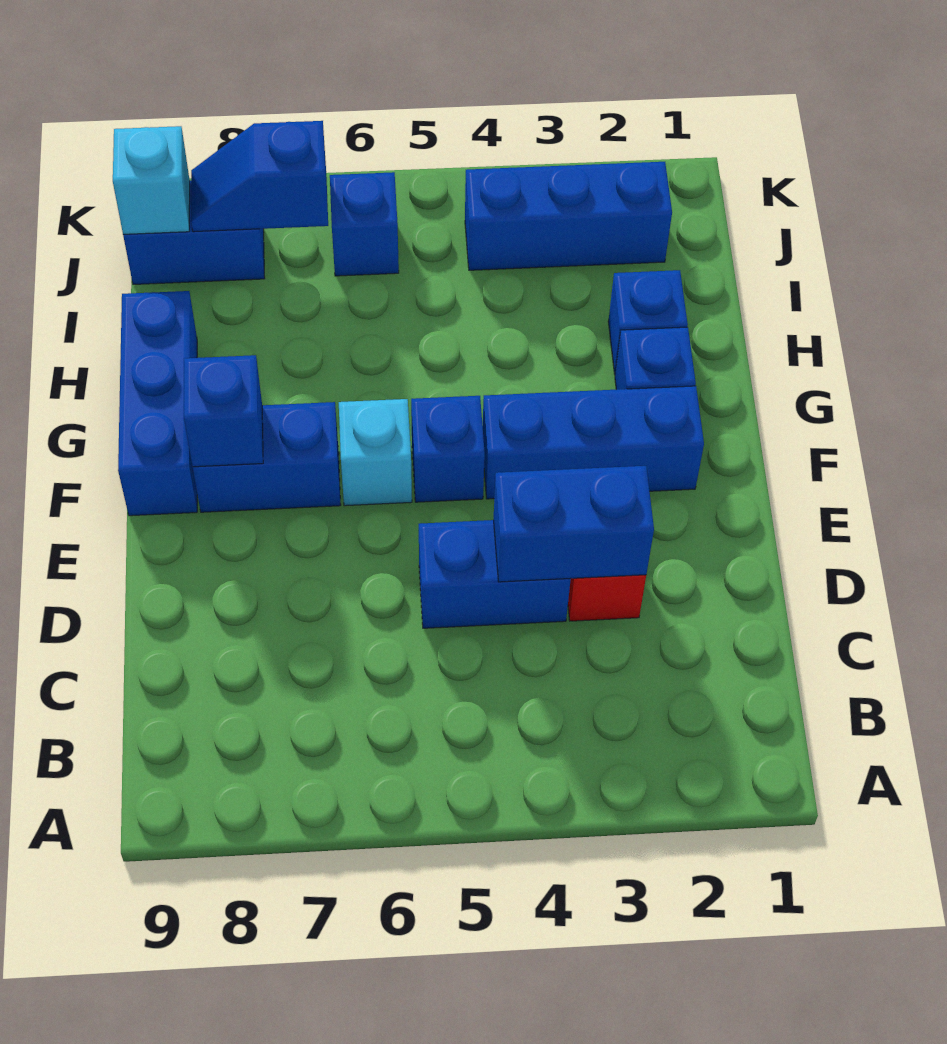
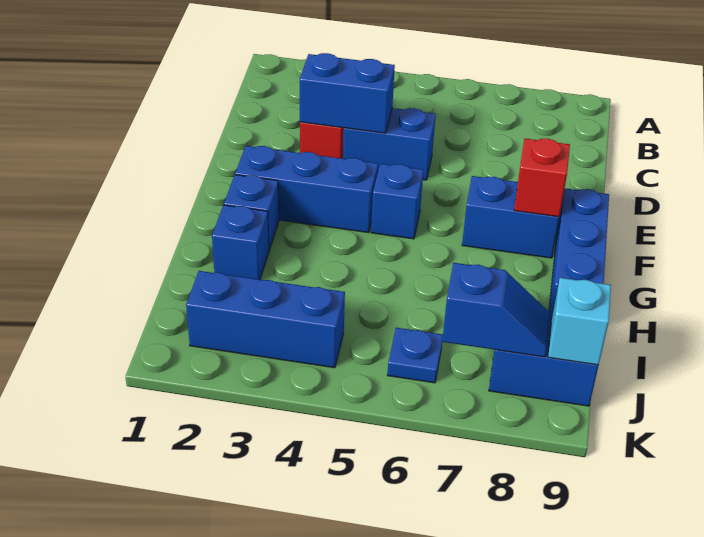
cyan brick F6 level 1 -> none
blue brick F8 level 2 -> red brick F8 level 2
blue brick J6 level 1 -> blue plate J6 level 1

